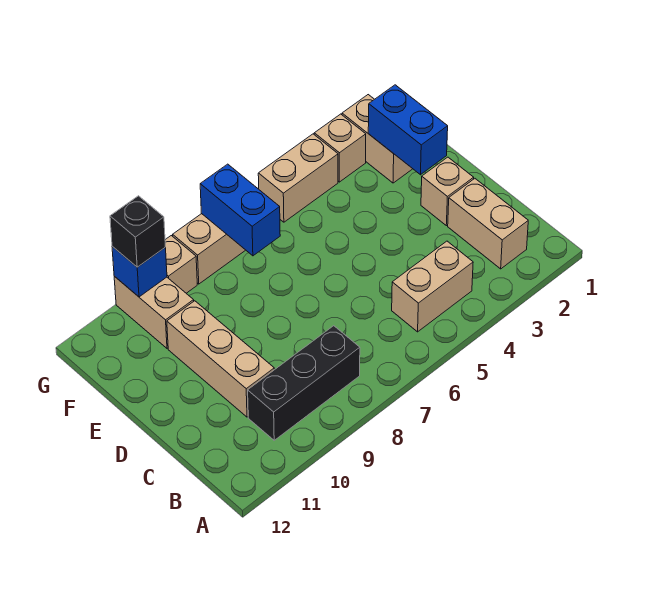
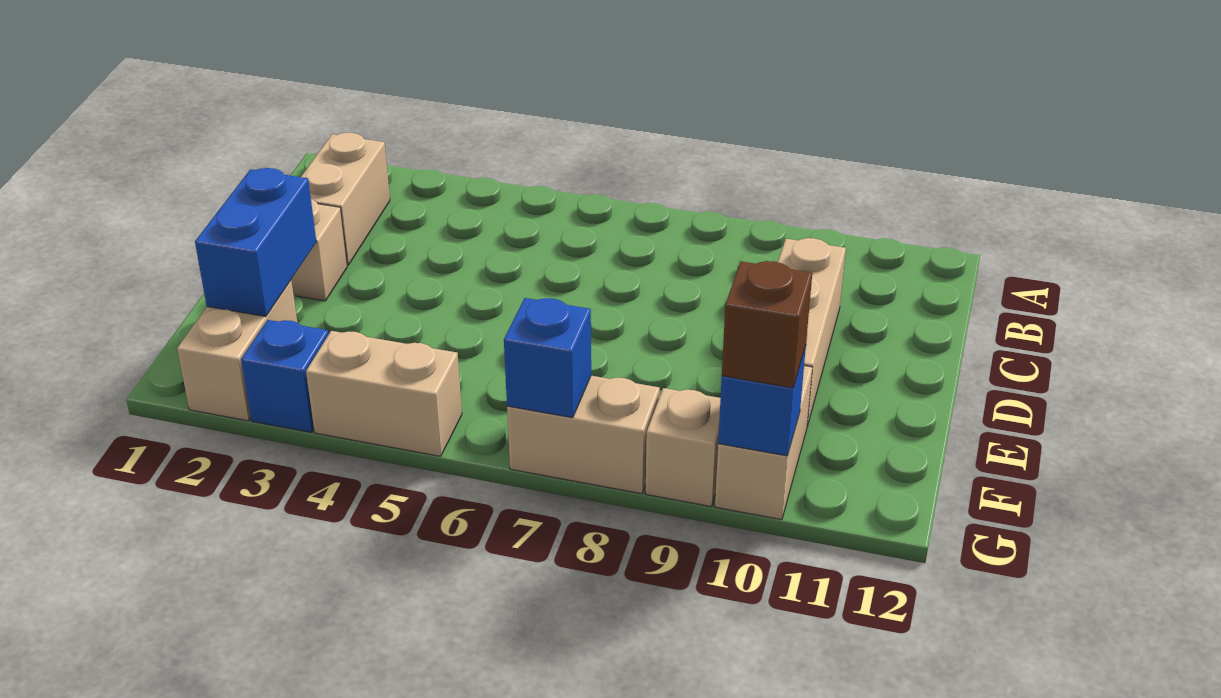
tan brick B4:B5 level 1 -> none
black brick B8:B10 level 1 -> none
blue brick F7:G7 level 2 -> blue brick G7 level 2
tan brick G3 level 1 -> blue brick G3 level 1
black brick G10 level 3 -> brown brick G10 level 3

